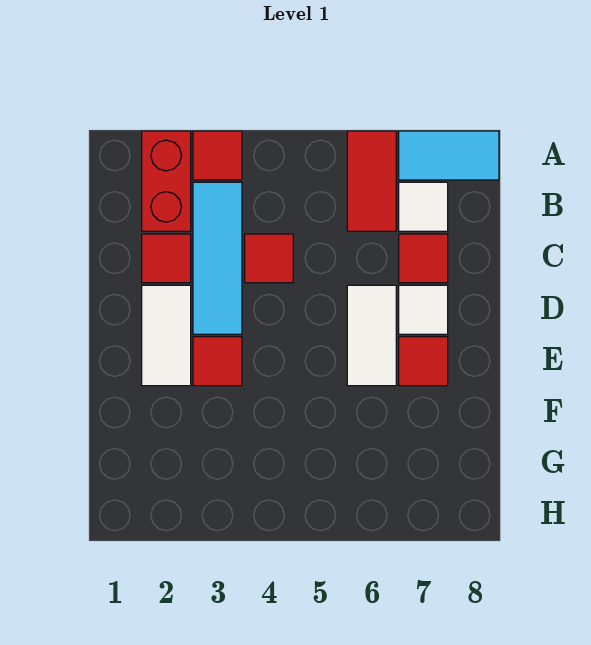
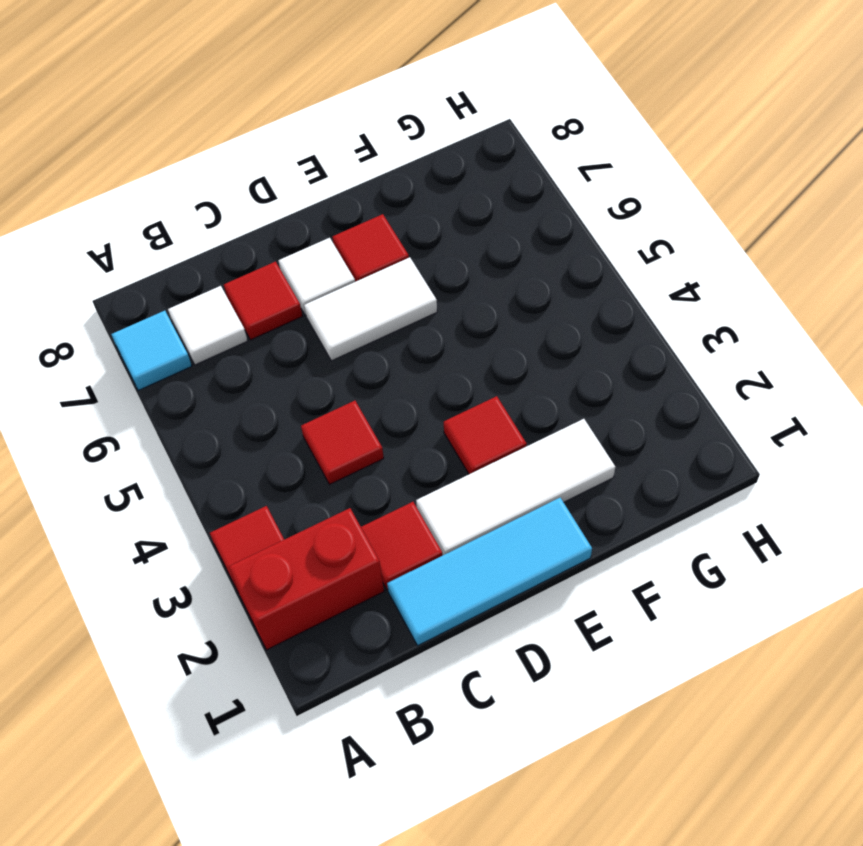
red tile A6:B6 level 1 -> none
cyan tile A7:A8 level 1 -> cyan tile A7 level 1
cyan tile B3:D3 level 1 -> cyan tile C1:E1 level 1
white tile D2:E2 level 1 -> white tile D2:F2 level 1

